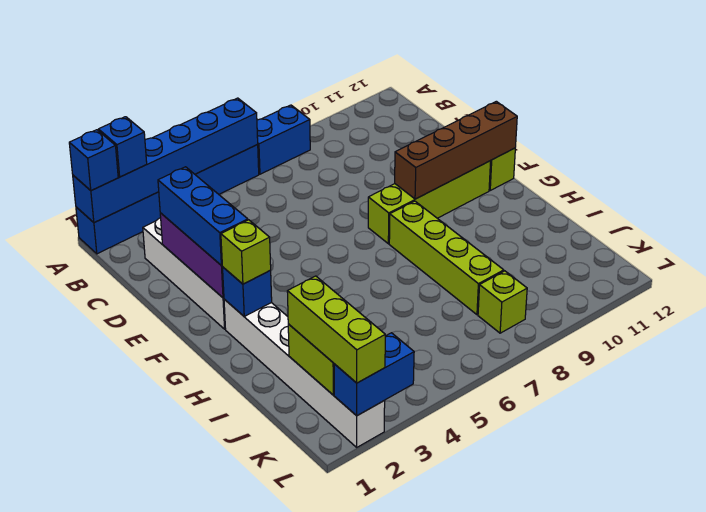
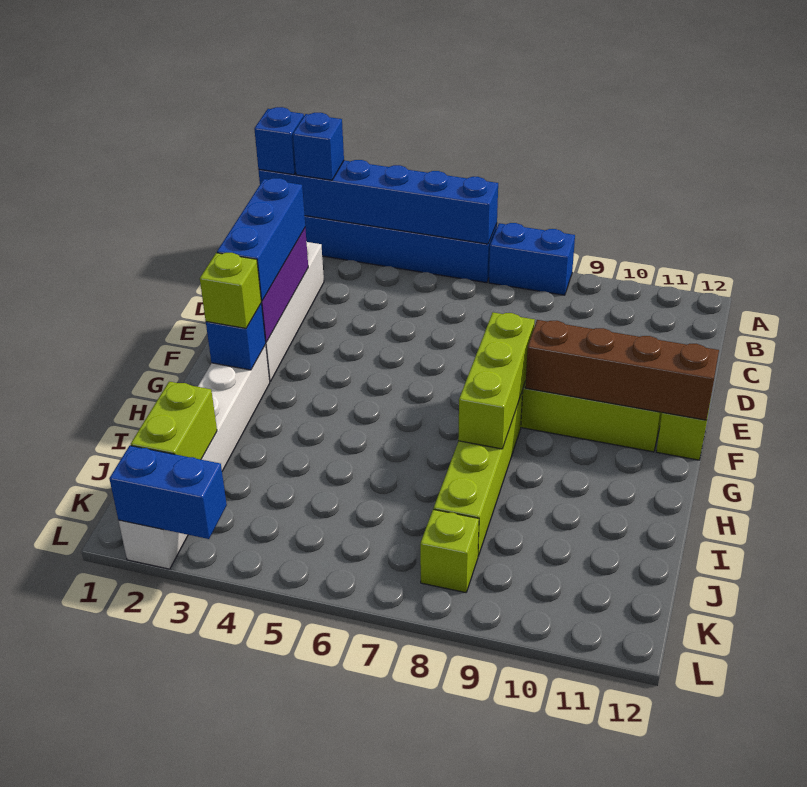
lime brick J2:L2 level 3 -> lime brick F8:H8 level 2

